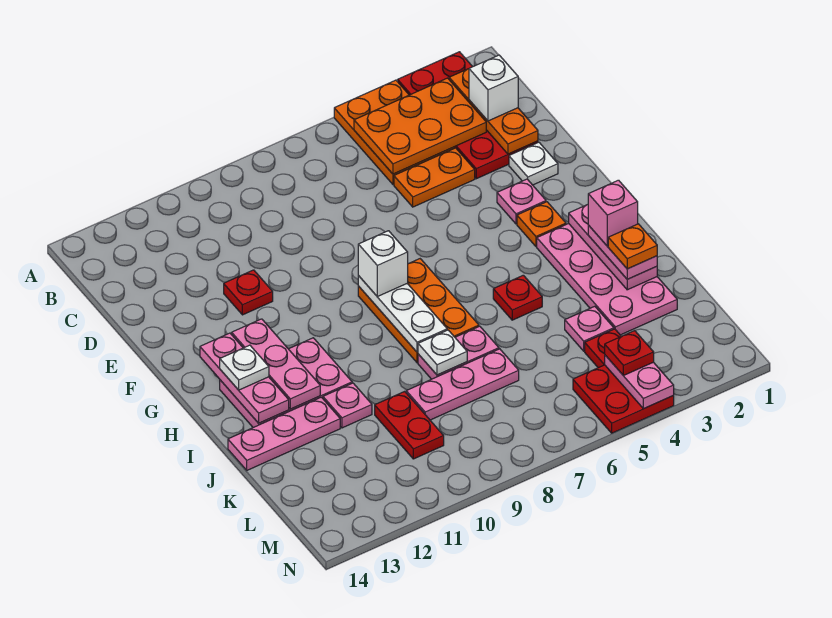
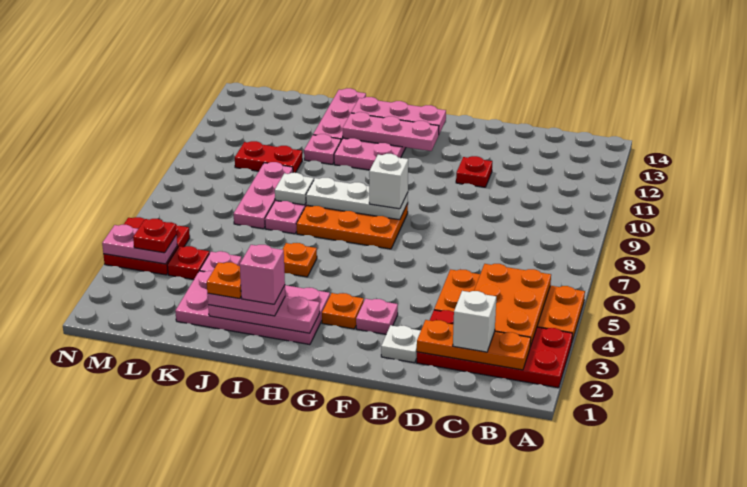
white plate H13 level 3 -> none
red plate I5 level 1 -> orange plate I5 level 1

